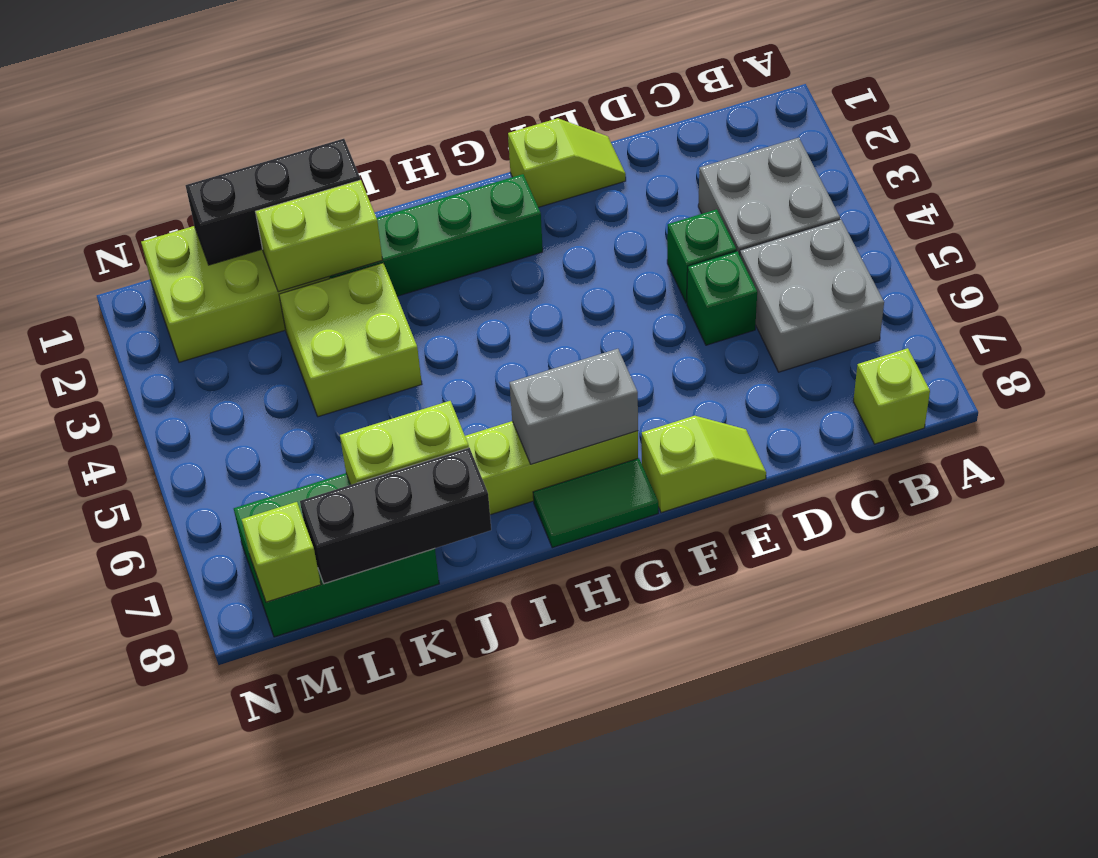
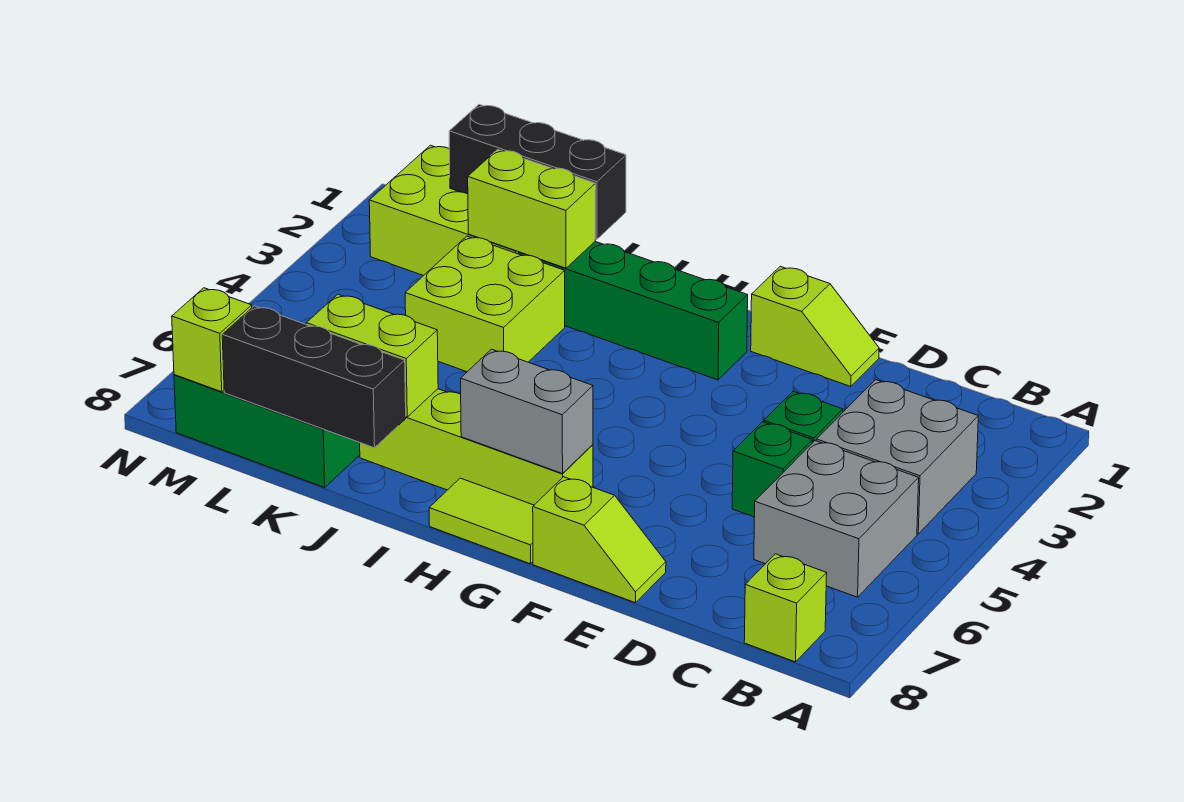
green tile G8:H8 level 1 -> lime tile G8:H8 level 1

